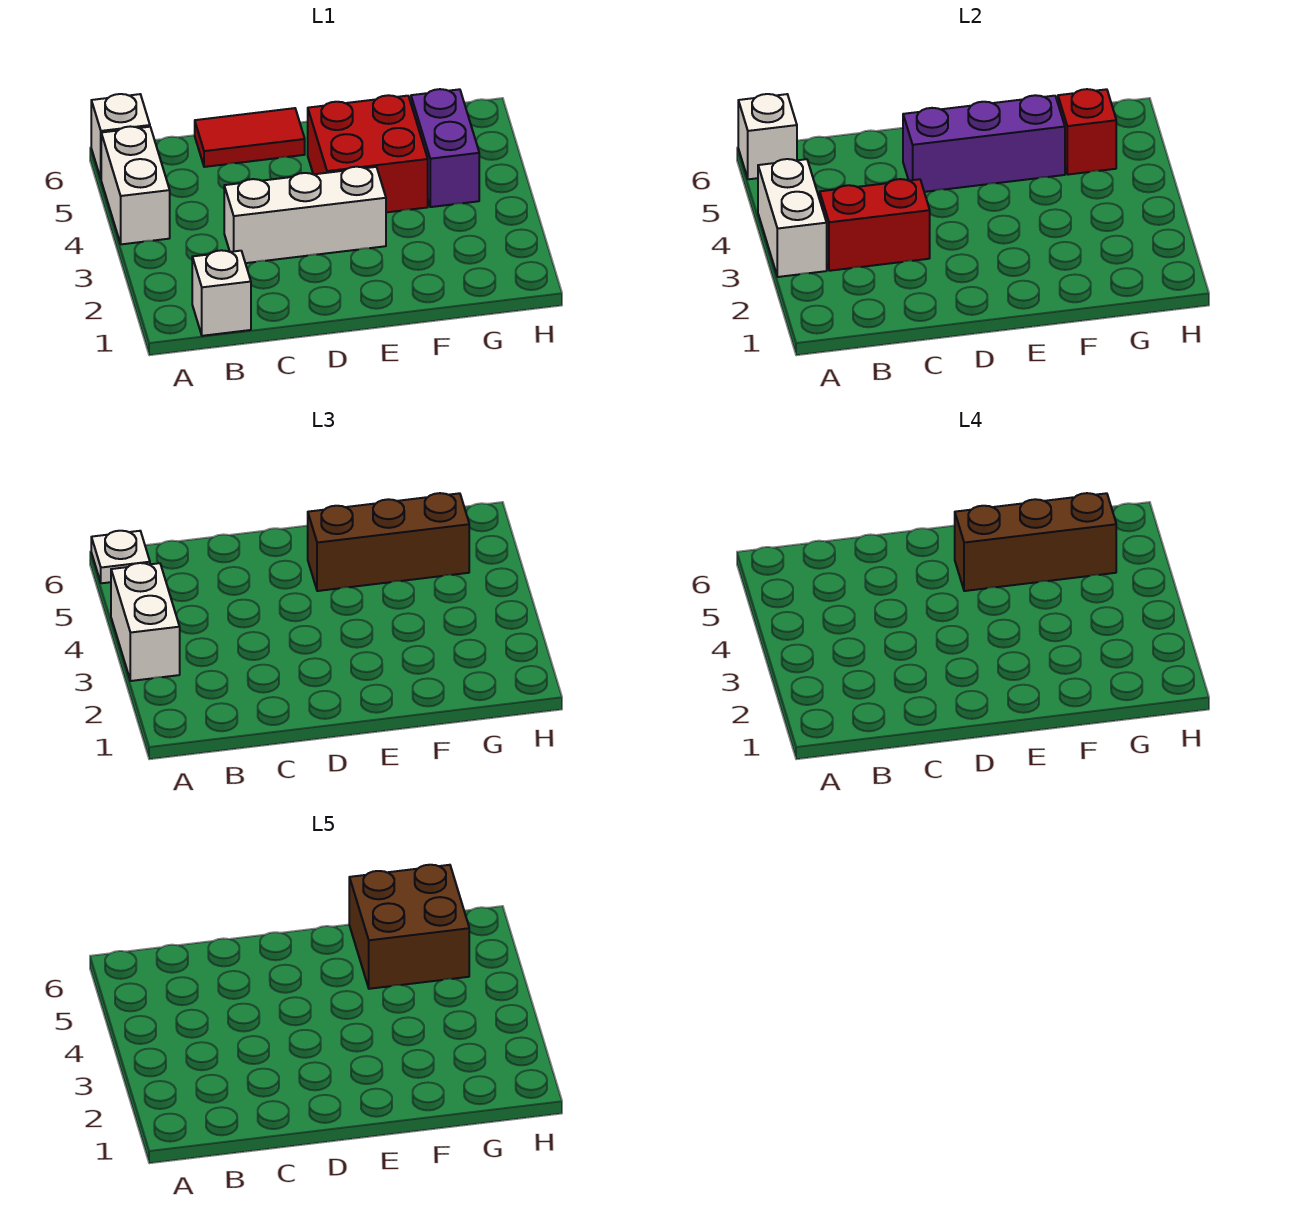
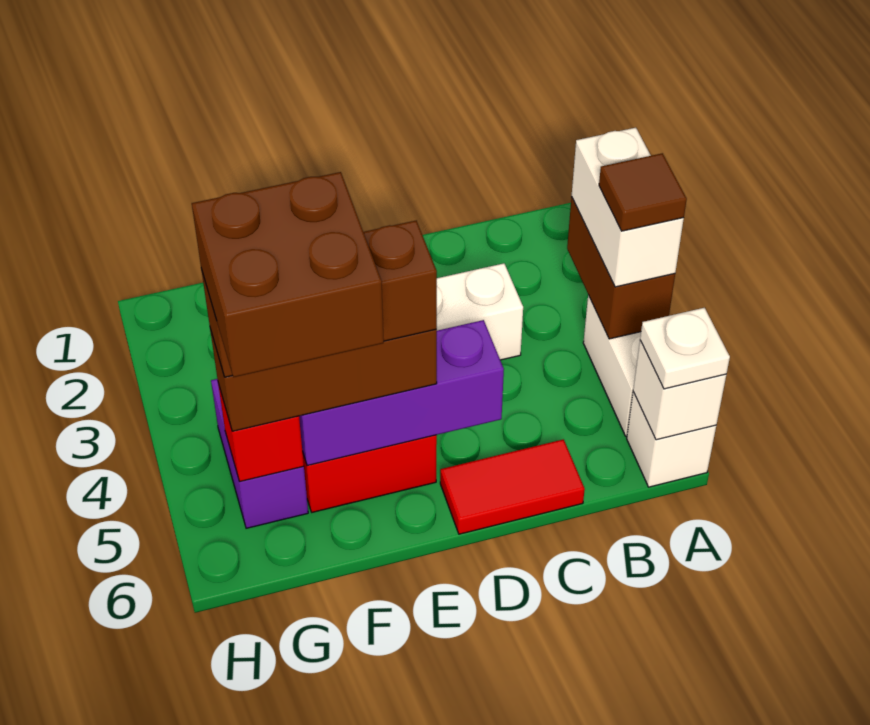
white brick A3:A4 level 2 -> brown brick A3:A4 level 2
none -> brown tile A4 level 4
white brick B1 level 1 -> none
red brick B3:C3 level 2 -> none

